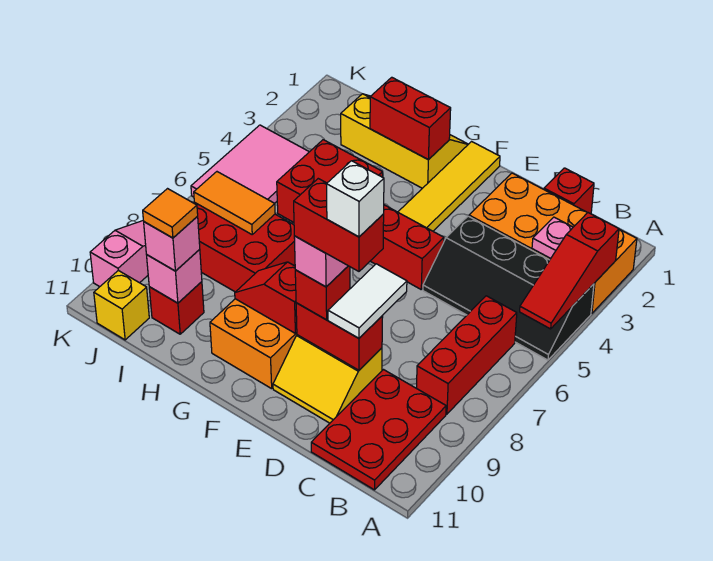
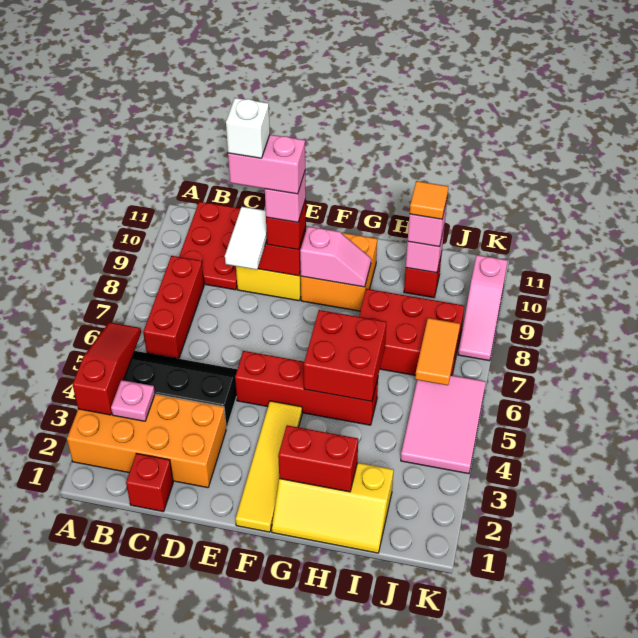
red brick D9:E9 level 5 -> pink brick D9:E9 level 5
red slope F9:G9 level 2 top F -> pink slope F9:G9 level 2 top F
orange tile I7:J7 level 2 -> orange tile J6:J7 level 2
yellow brick J11 level 1 -> none

